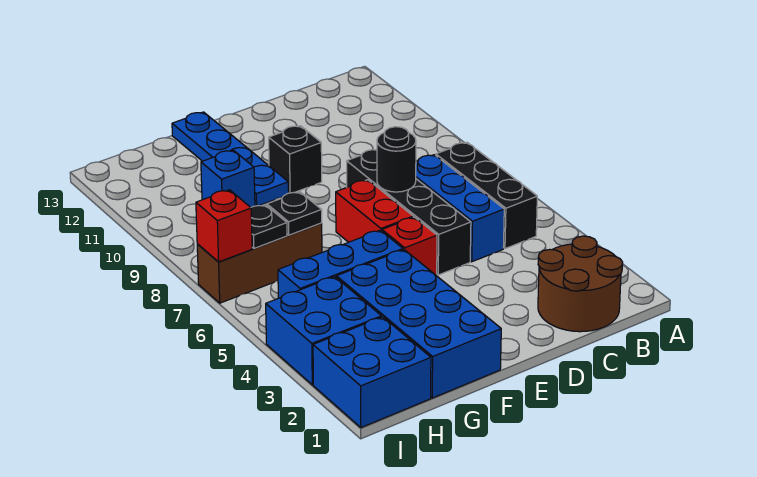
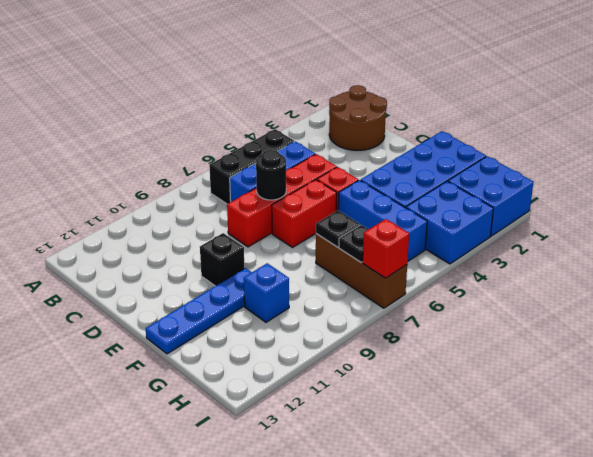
black brick D5:D8 level 1 -> red brick D5:D8 level 1

